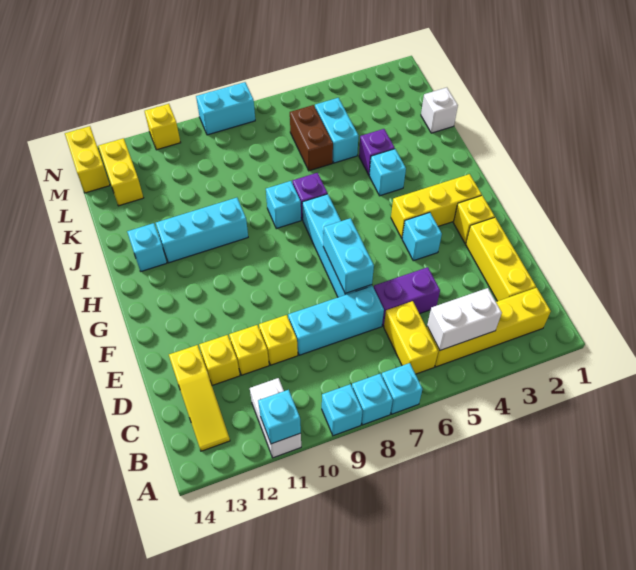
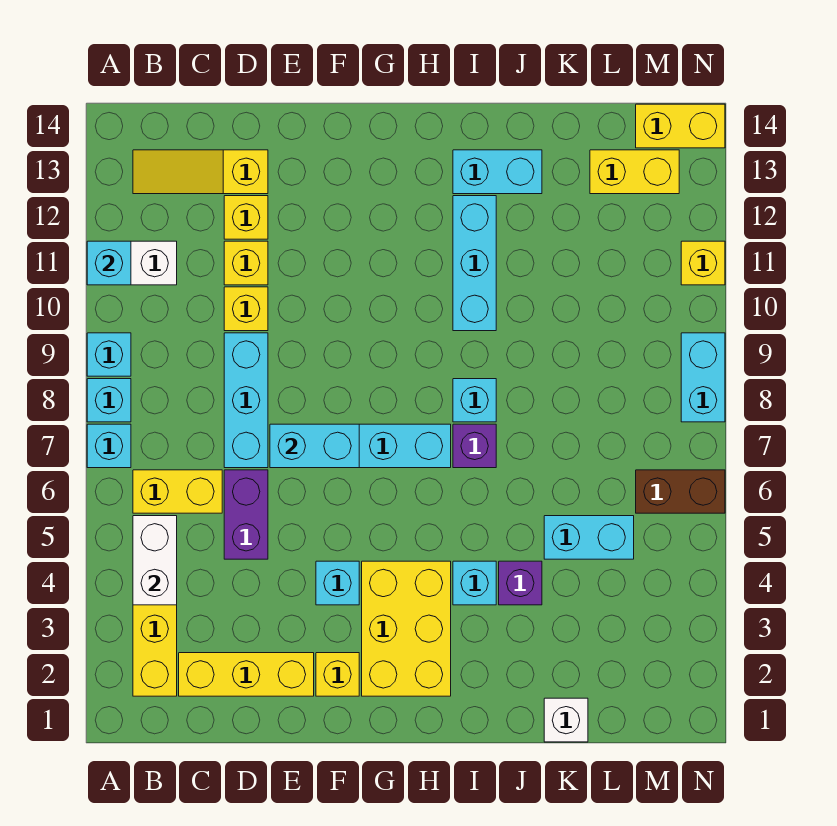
yellow brick G2:G4 level 1 -> yellow brick G2:H4 level 1
cyan brick I13 level 1 -> cyan brick I13:J13 level 1
brown brick K6:L6 level 1 -> brown brick M6:N6 level 1

